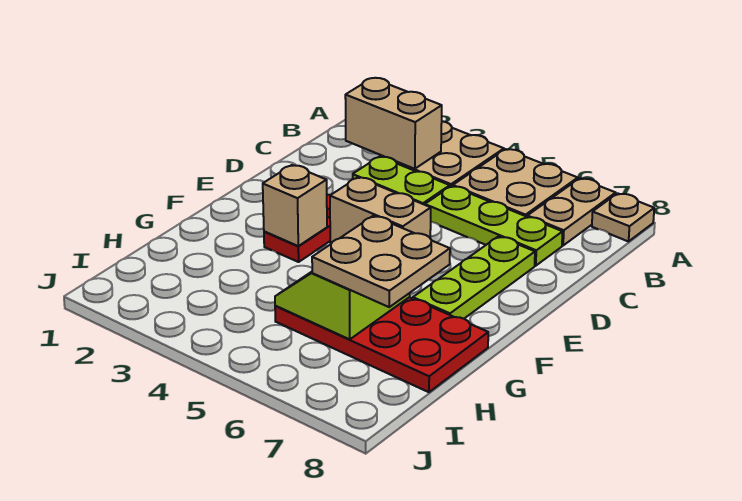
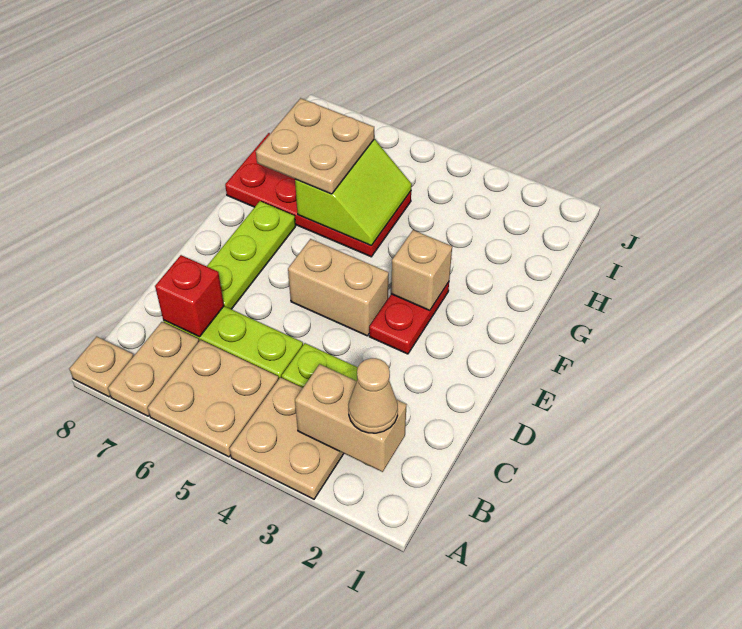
none -> tan cone B2 level 3
none -> red brick C7 level 2

